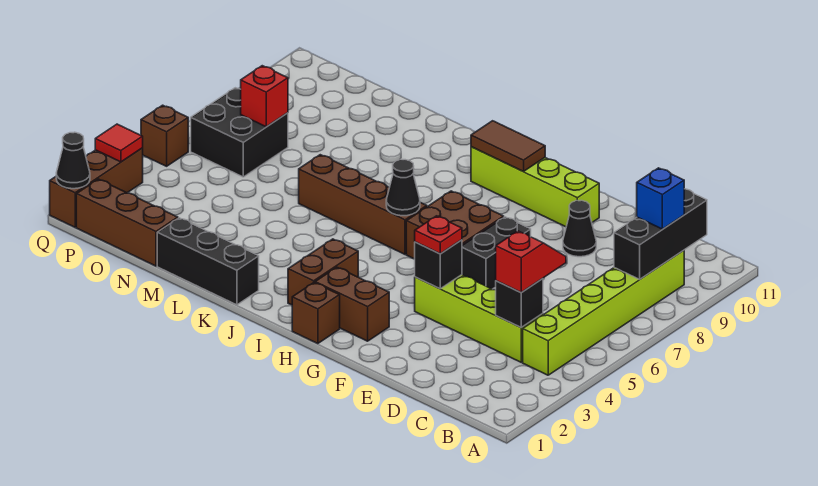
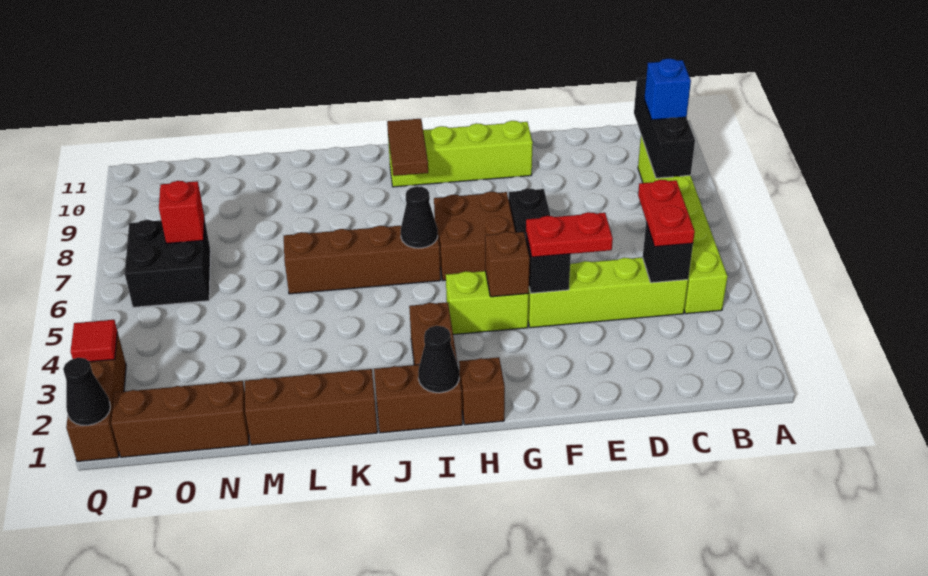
red slope C4:C5 level 3 top 4 -> red plate C4:C5 level 3
black cone E9 level 1 -> black cone I1 level 2
red plate F4 level 3 -> red plate E4:F4 level 3
brown brick G2:H2 level 1 -> brown brick I1:J1 level 1
none -> lime brick G4:H4 level 1
brown tile H10:I10 level 2 -> brown tile I9:I10 level 2
black brick K1:M1 level 1 -> brown brick K1:M1 level 1
brown brick Q5 level 1 -> brown brick G4 level 2

